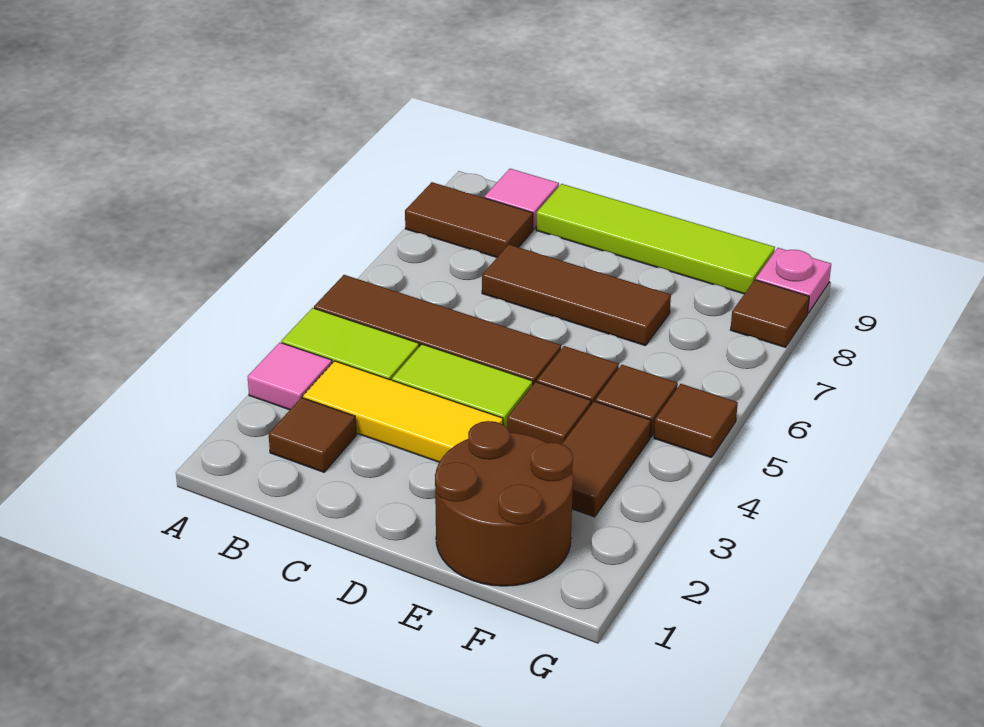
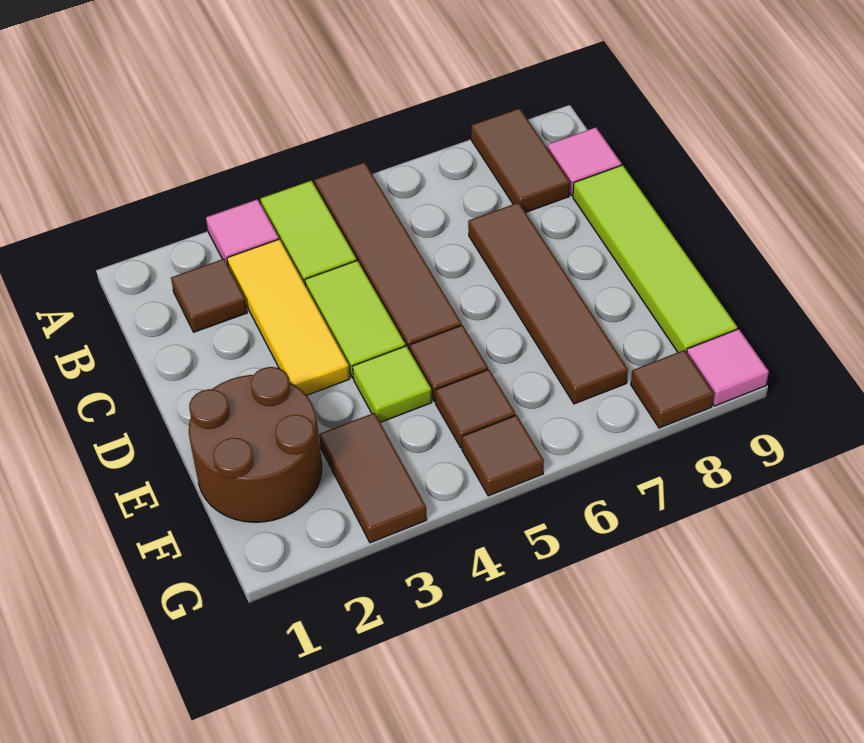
brown tile C7:E7 level 1 -> brown tile C7:F7 level 1
brown tile E4 level 1 -> lime tile E4 level 1
brown tile F3:F4 level 1 -> brown tile F3:G3 level 1
pink plate G9 level 1 -> pink tile G9 level 1

